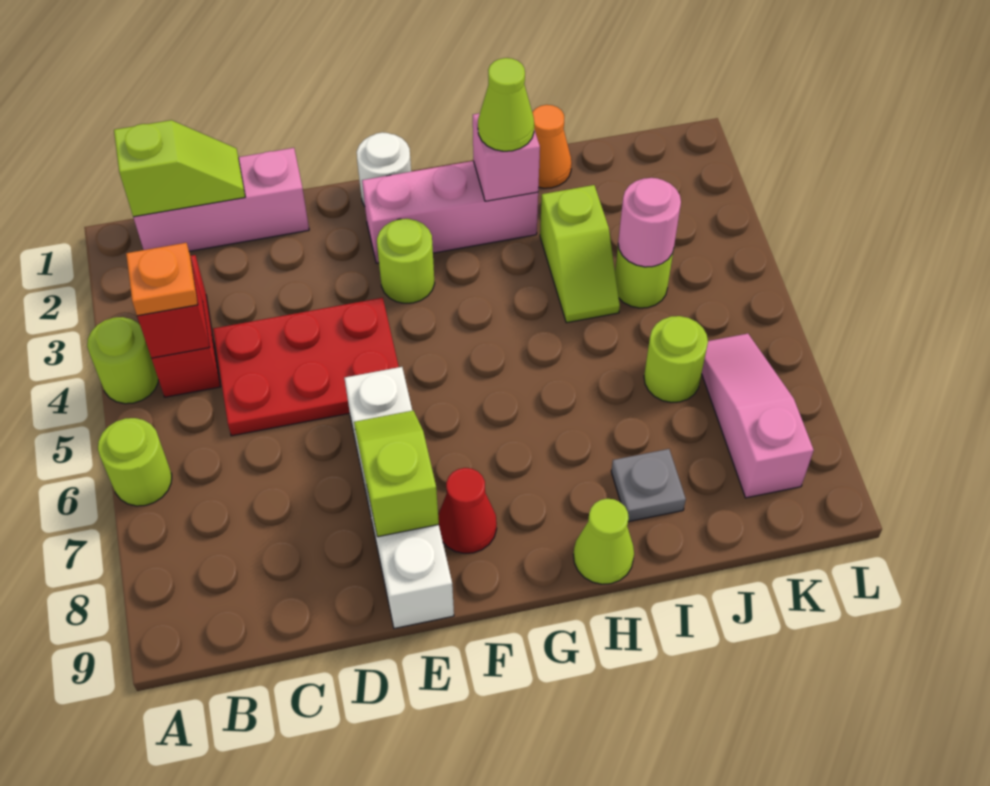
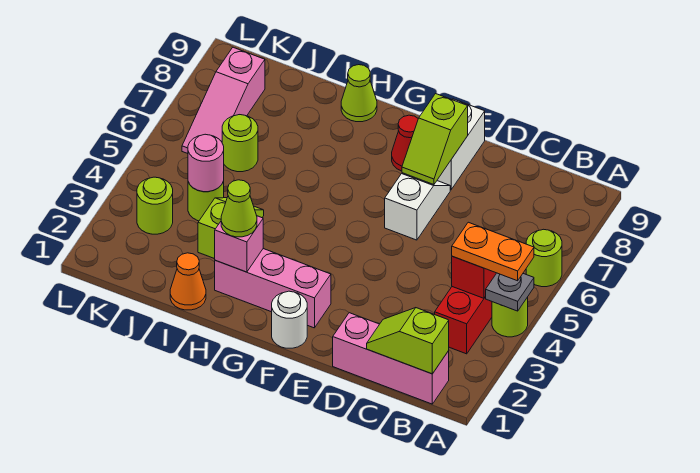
orange plate B4 level 3 -> orange plate A4:B4 level 3
red plate C4:E5 level 1 -> none
lime round brick F3 level 1 -> lime round brick K3 level 1
grey plate I8 level 1 -> grey plate A4 level 2

